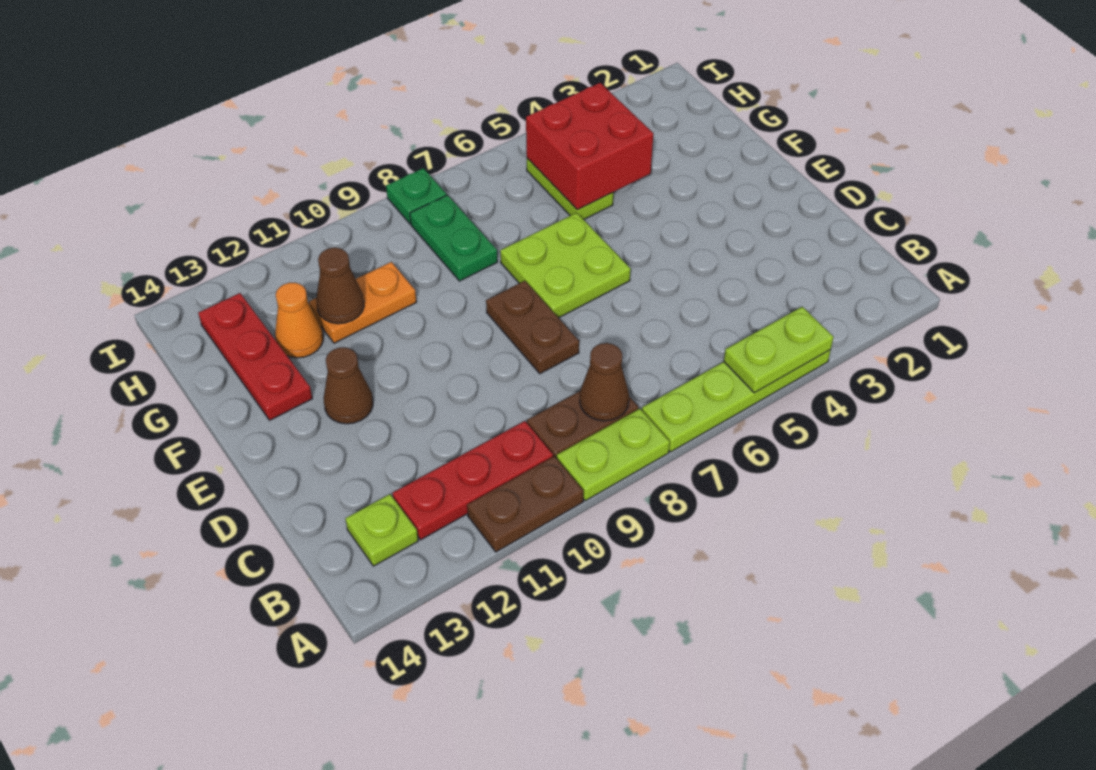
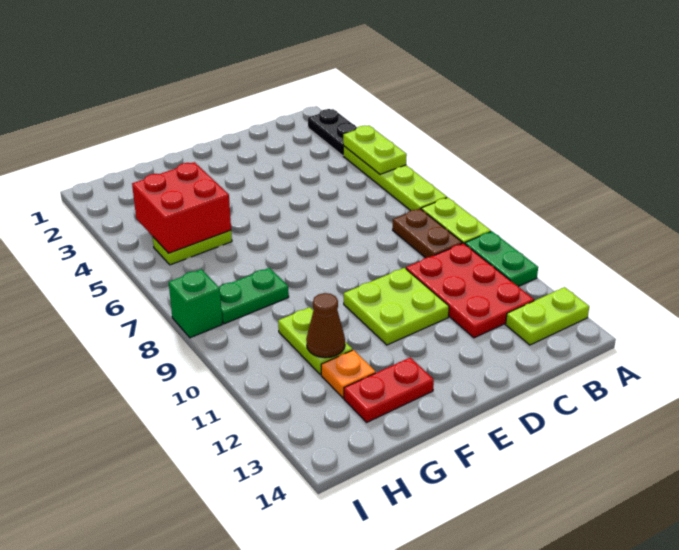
none -> black plate A2:A3 level 1
brown plate A10:A11 level 1 -> green plate A10:A11 level 1
brown cone B8 level 2 -> none
red plate B10:B12 level 1 -> red plate B10:C12 level 1
lime plate B13 level 1 -> lime plate A13:B13 level 1
brown plate D8:E8 level 1 -> none
lime plate E6:F7 level 1 -> lime plate D10:E11 level 1
brown cone E12 level 1 -> none
red plate F13:H13 level 1 -> red plate F13:G13 level 1
orange plate G10:G11 level 1 -> lime plate G10:G11 level 1
orange cone G12 level 1 -> orange plate G12 level 1
green plate I8 level 1 -> green brick I8 level 1

